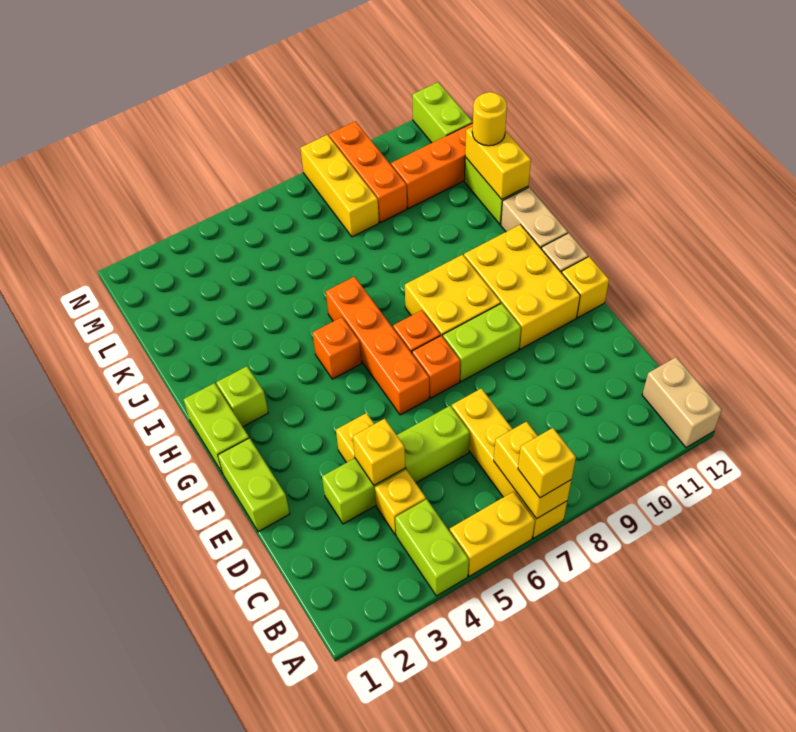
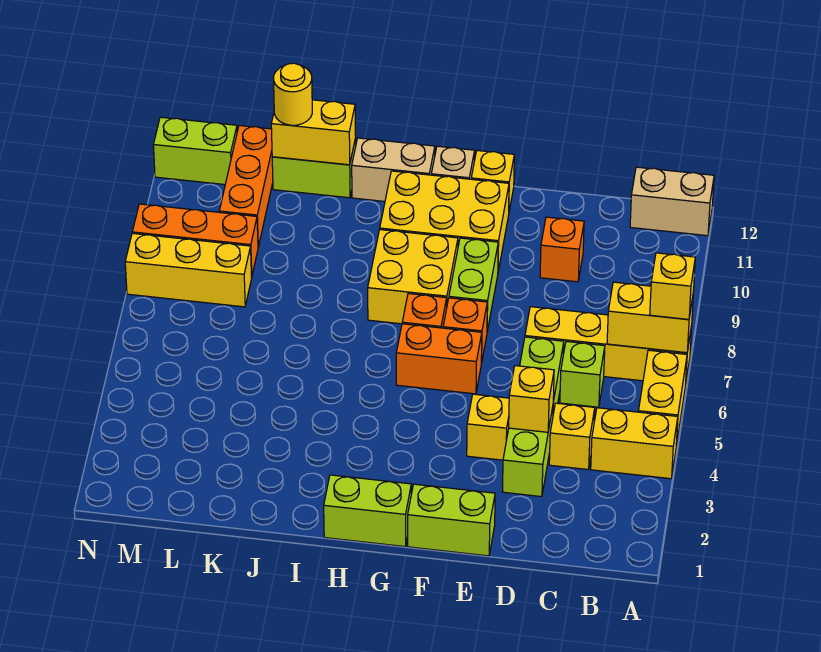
lime brick A4:B4 level 1 -> yellow brick A4:B4 level 1
orange brick F6:I6 level 1 -> orange brick F6:G6 level 1
lime brick H2 level 1 -> lime brick C6 level 1
orange brick H5 level 1 -> orange brick D10 level 1

